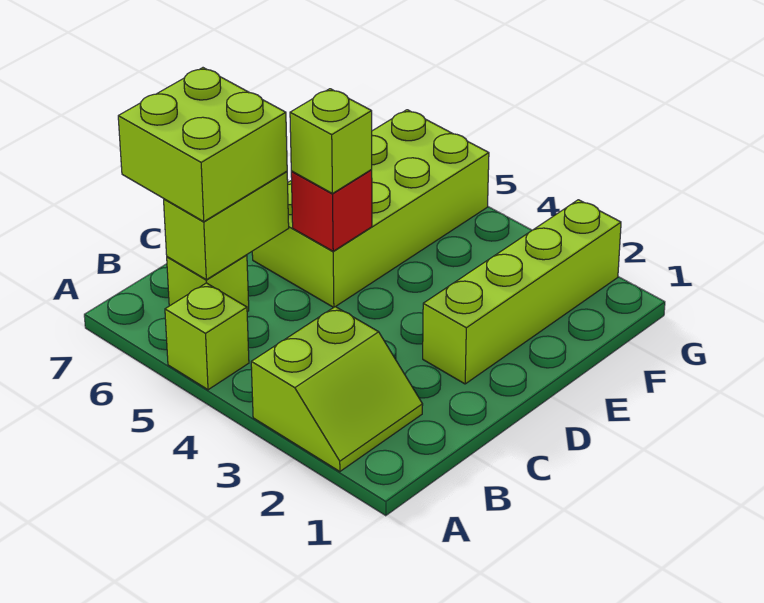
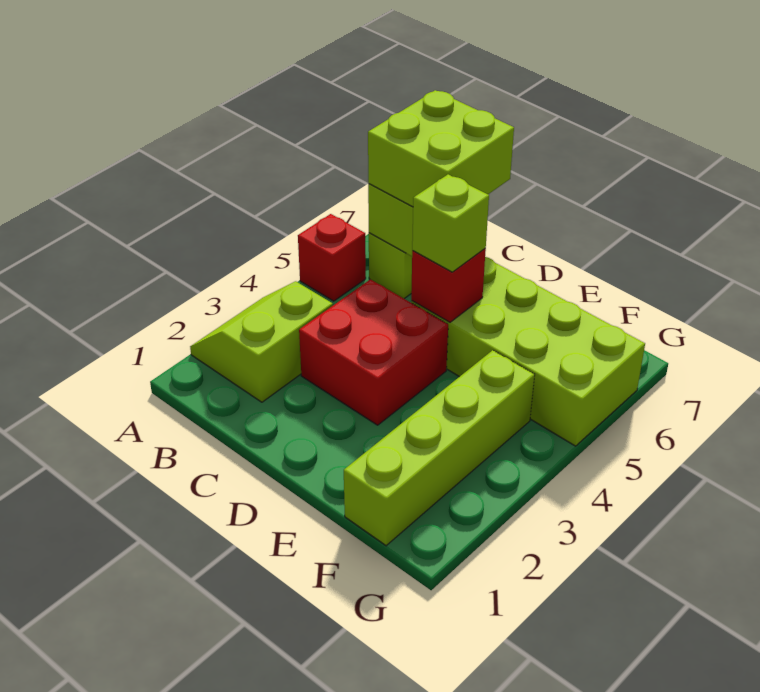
lime slope A2:B3 level 1 top 3 -> lime slope A2:B3 level 1 top B
lime brick A5 level 1 -> red brick A5 level 1
none -> red brick C3:D4 level 1
lime brick D2:G2 level 1 -> lime brick F1:F4 level 1

